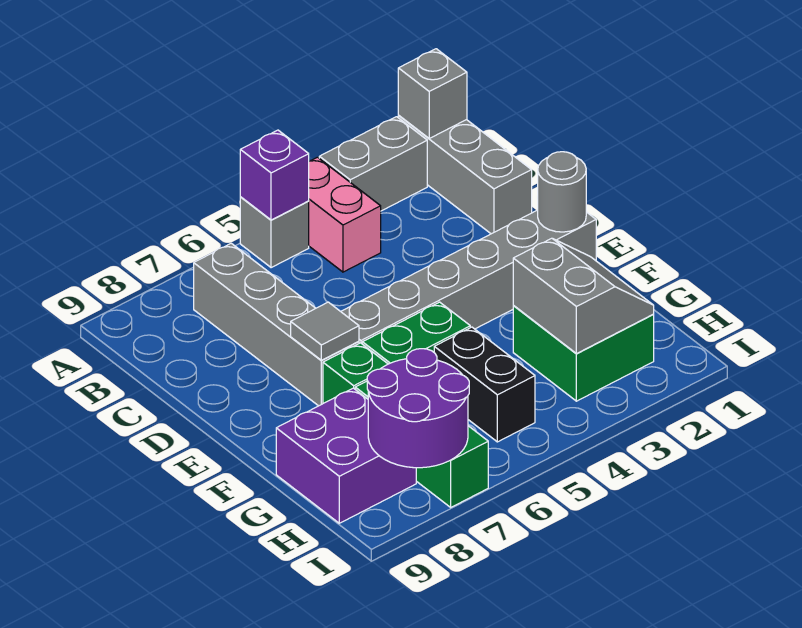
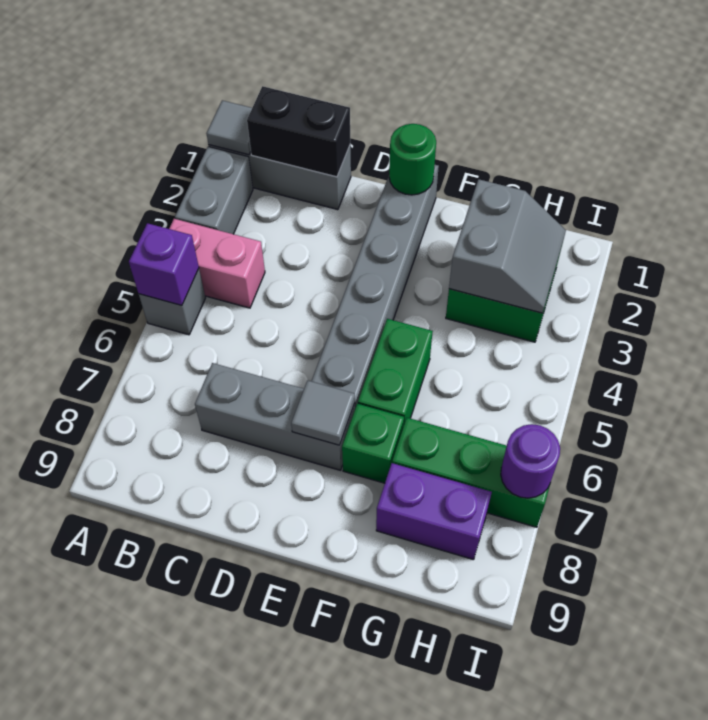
grey brick A1 level 2 -> grey tile A1 level 2
grey brick B7:E7 level 1 -> grey brick C7:E7 level 1
grey round brick E1 level 2 -> green round brick E1 level 2
grey slope G2:H3 level 2 top 3 -> grey slope G2:H3 level 2 top G
black brick G5:H5 level 1 -> black brick B1:C1 level 2
purple brick G8:H9 level 1 -> purple brick G8:H8 level 1
purple round brick H7:I8 level 2 -> purple round brick I7 level 2

